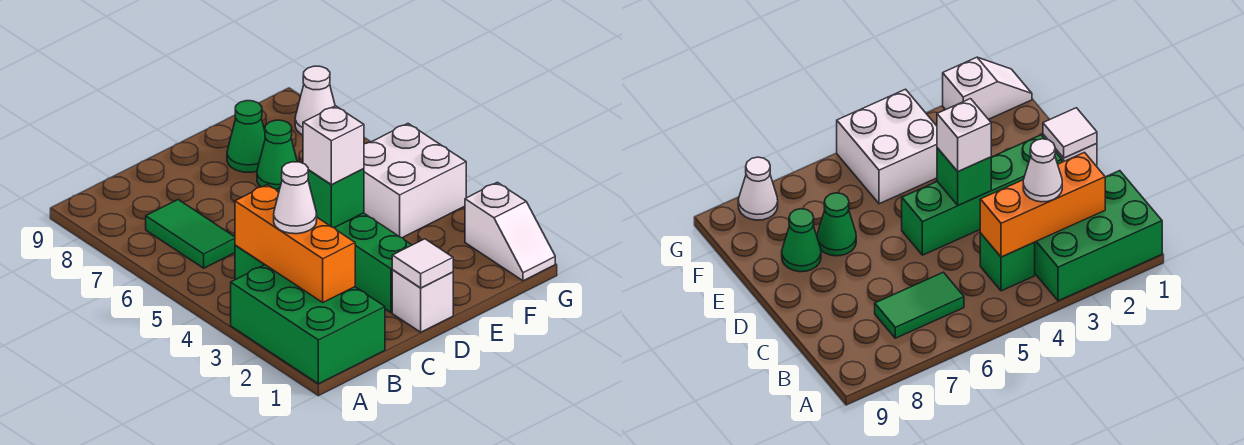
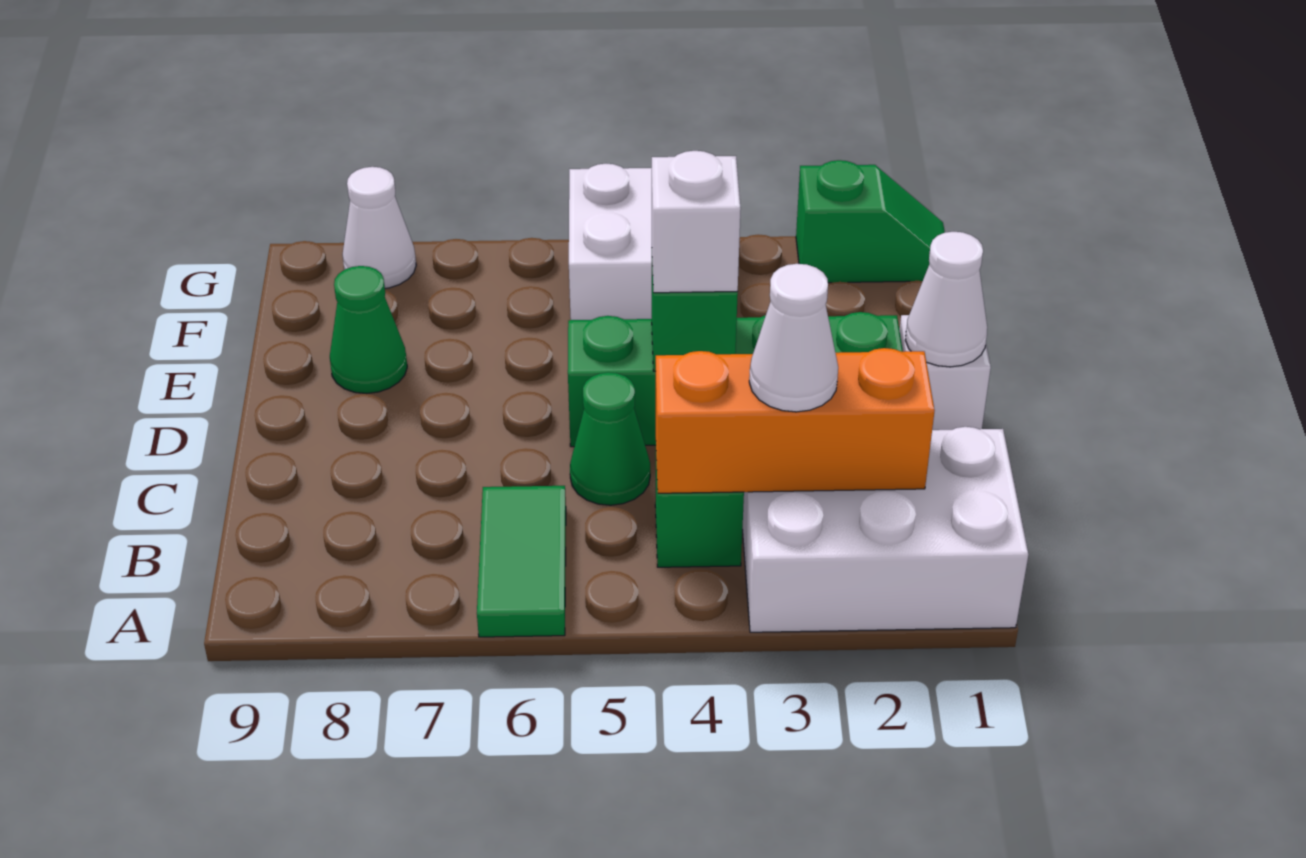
green brick A1:B3 level 1 -> white brick A1:B3 level 1
green tile B6:B7 level 1 -> green tile A6:B6 level 1
white tile D1 level 2 -> white cone D1 level 2
green cone E7 level 1 -> green cone C5 level 1
white slope G1:G2 level 1 top 2 -> green slope G1:G2 level 1 top 2

